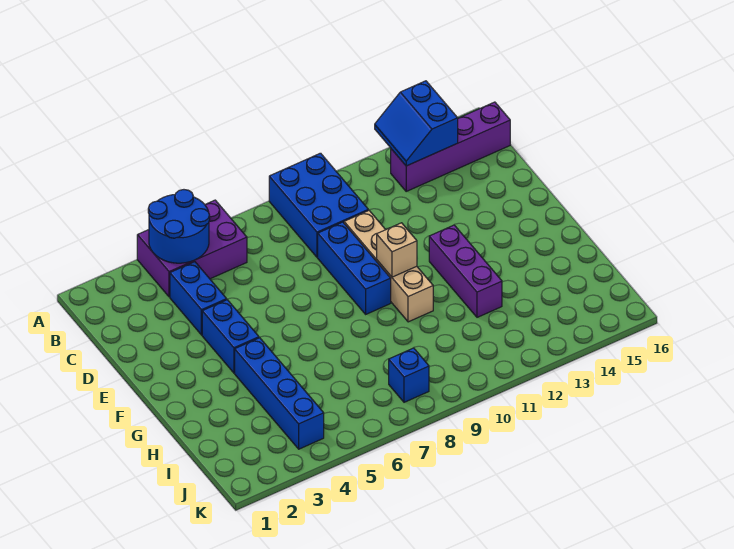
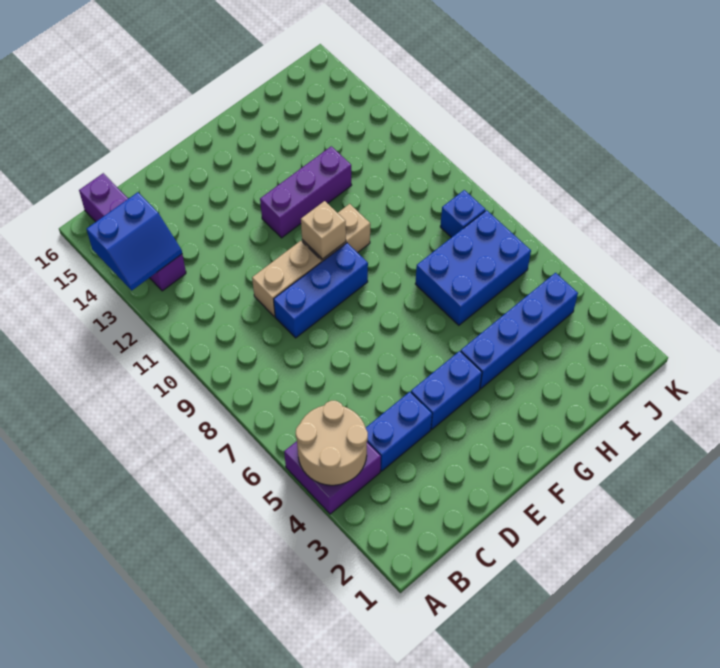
purple brick A4:B6 level 1 -> purple brick A4:B5 level 1
blue round brick A4:B5 level 2 -> tan round brick A4:B5 level 2
blue brick A9:C10 level 1 -> blue brick H6:J7 level 1

